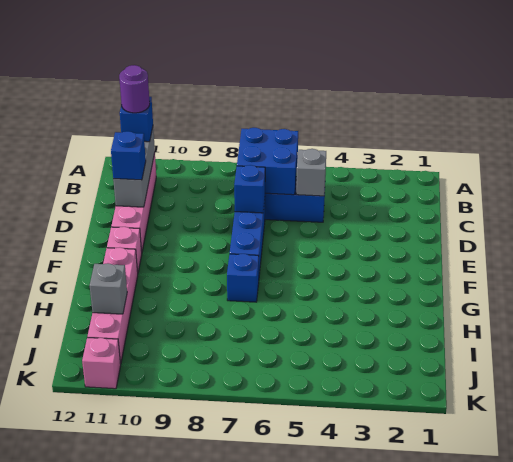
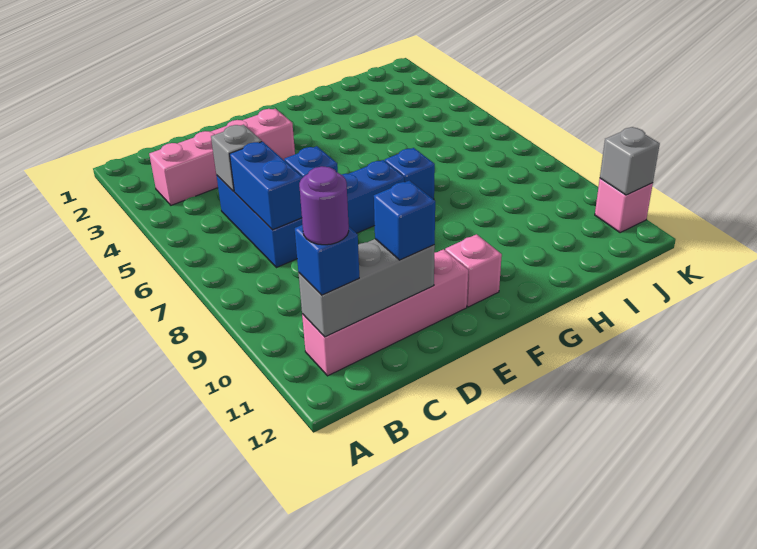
blue brick B6:C7 level 2 -> blue brick C6:C7 level 2
pink brick G11:J11 level 1 -> pink brick B3:E3 level 1
grey brick I11 level 2 -> grey brick K11 level 2

